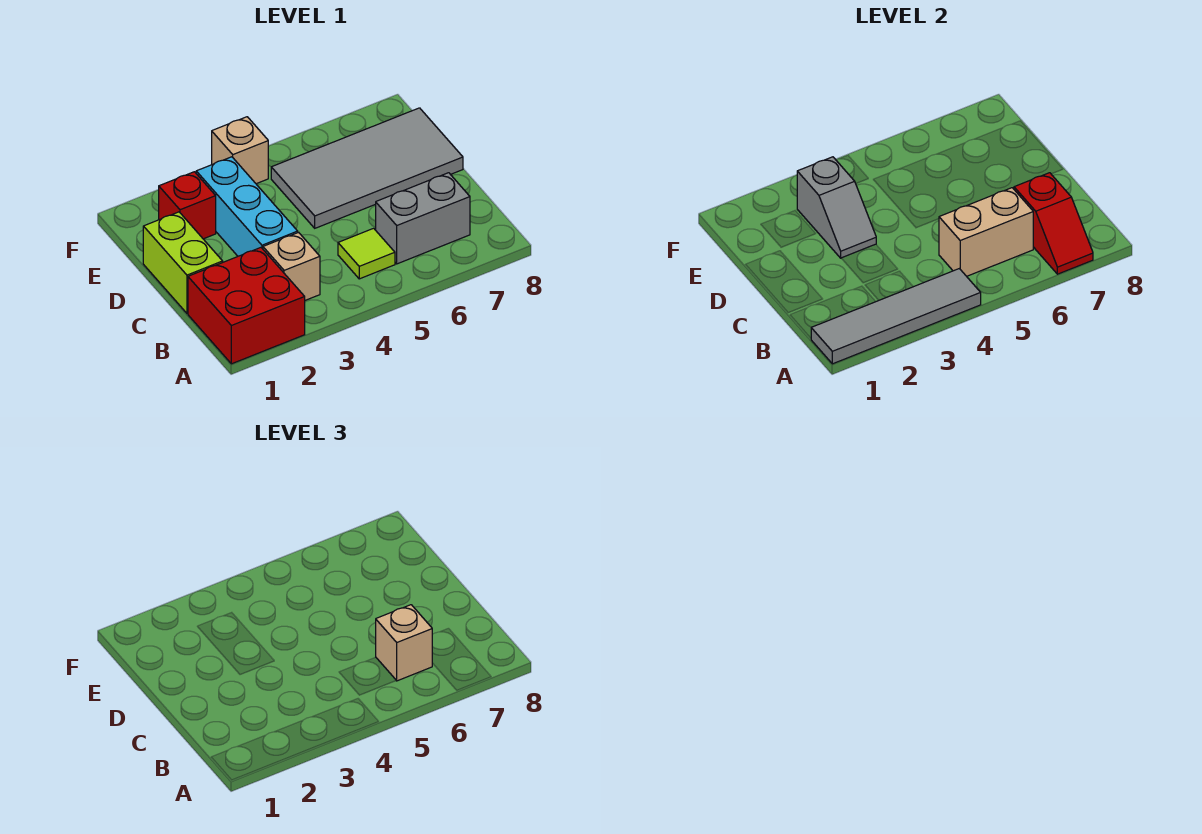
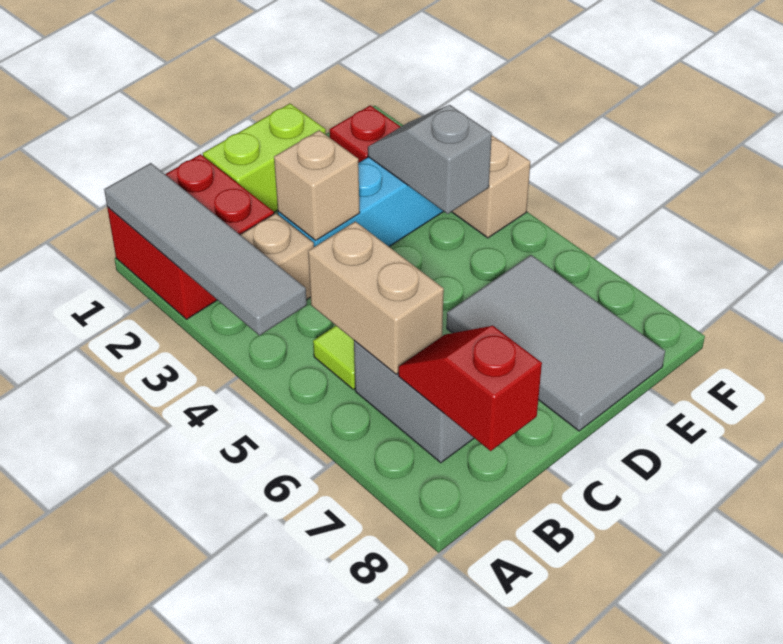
red slope A7:B7 level 2 top B -> red slope B7:B8 level 2 top 8
tan brick B6 level 3 -> tan brick C3 level 2
grey slope D3:E3 level 2 top E -> grey slope E3:E4 level 2 top 4
grey tile D5:E8 level 1 -> grey tile D6:E8 level 1

